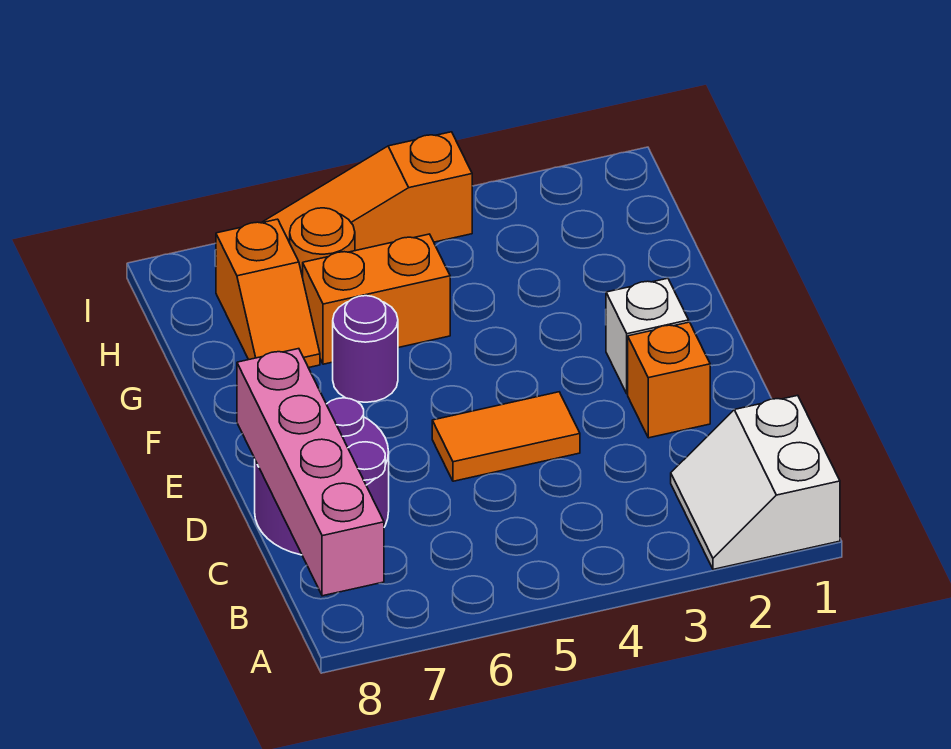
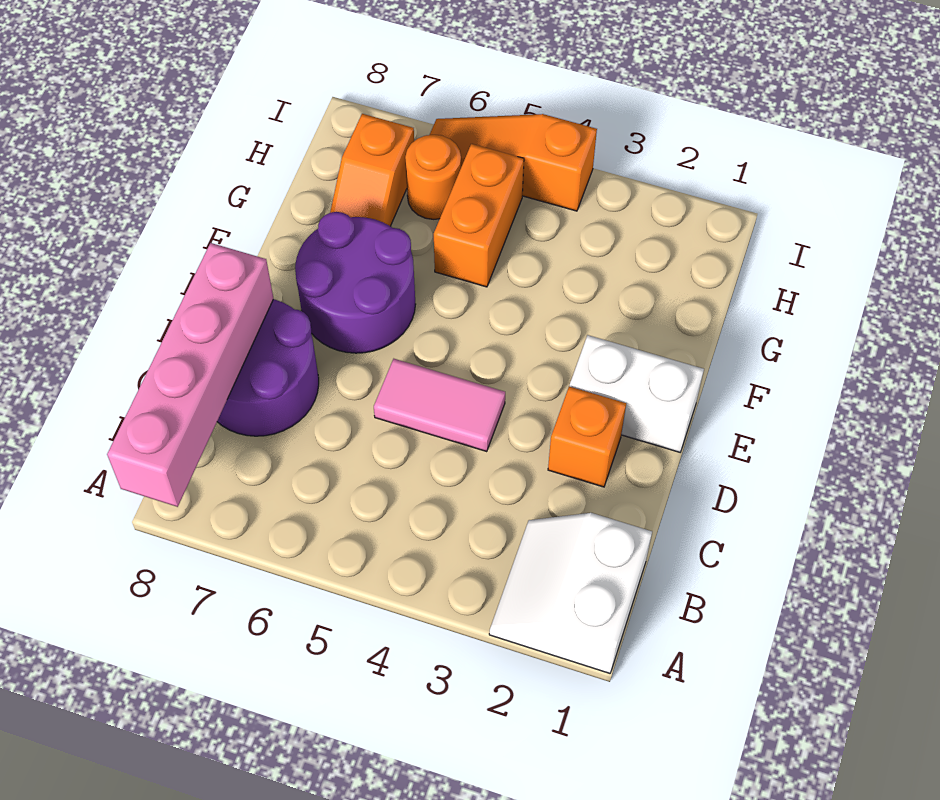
orange tile D4:D5 level 1 -> pink tile D4:D5 level 1
white brick E2 level 1 -> white brick E1:E2 level 1
purple round brick F6 level 1 -> purple round brick E6:F7 level 1
orange brick G5:G6 level 1 -> orange brick G5:H5 level 1

